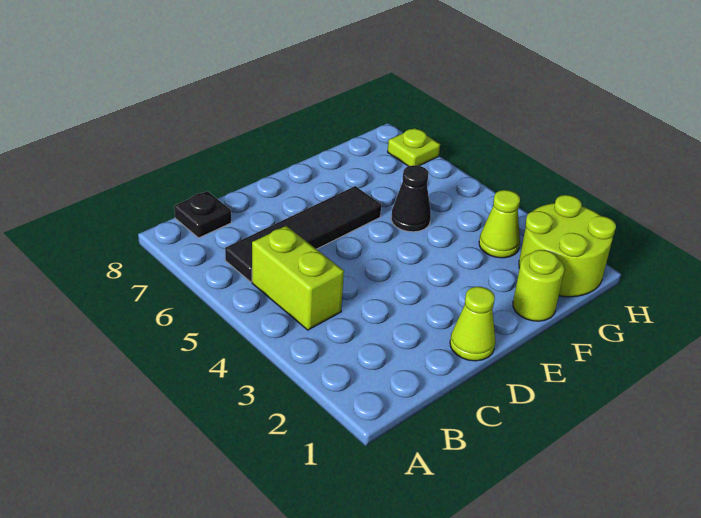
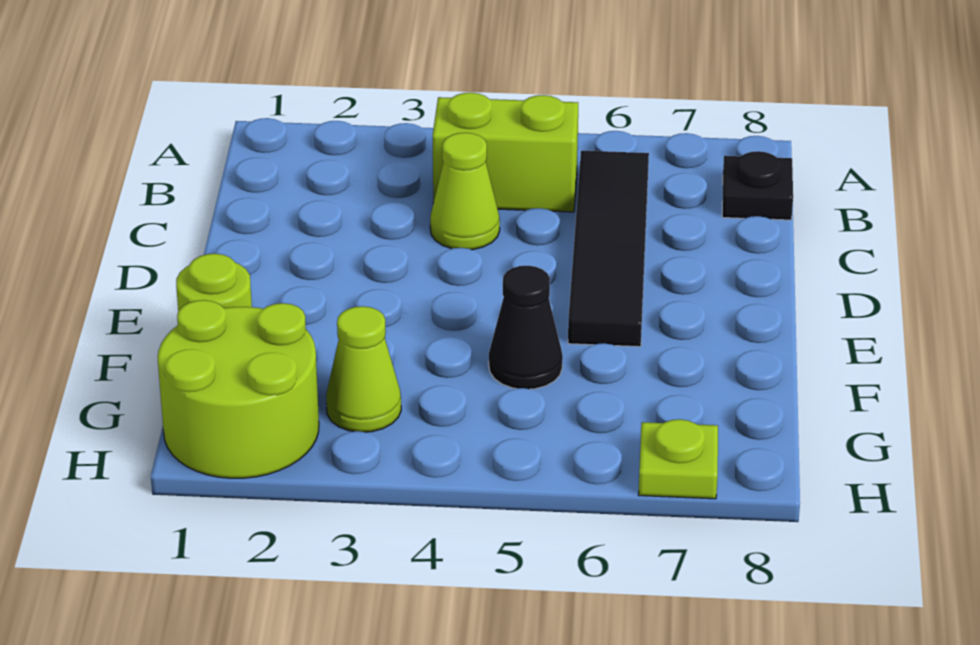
lime cone D1 level 1 -> lime cone C4 level 1

